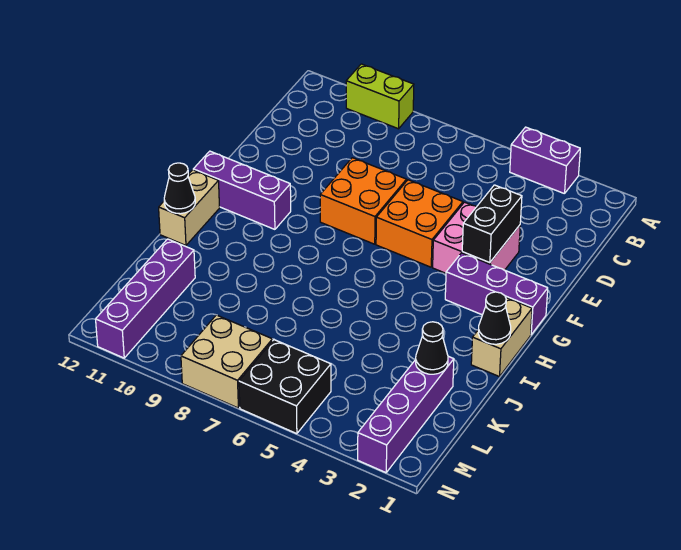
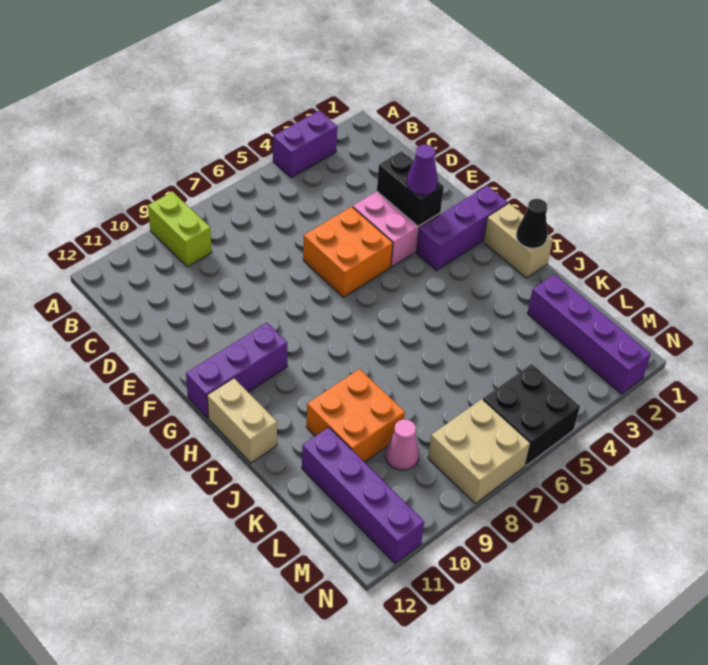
lime brick A9:A10 level 1 -> lime brick A9:B9 level 1
orange brick E7:F8 level 1 -> orange brick J9:K10 level 1
none -> purple cone F3 level 3
black cone I12 level 2 -> none
black cone K2 level 2 -> none
none -> pink cone L9 level 1

